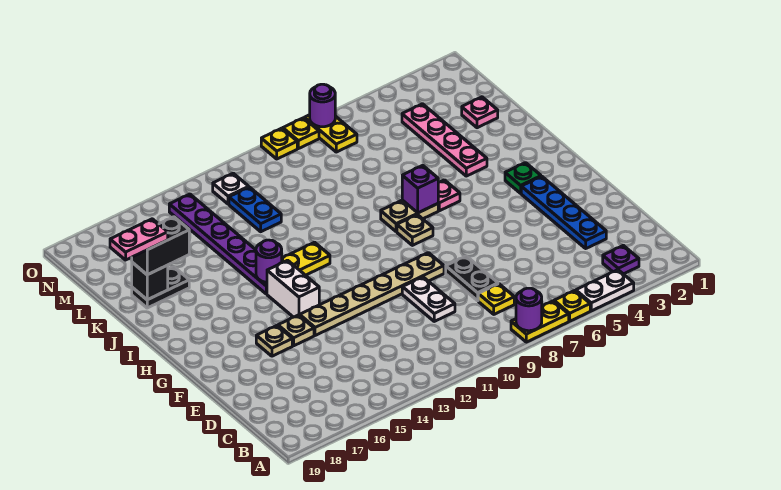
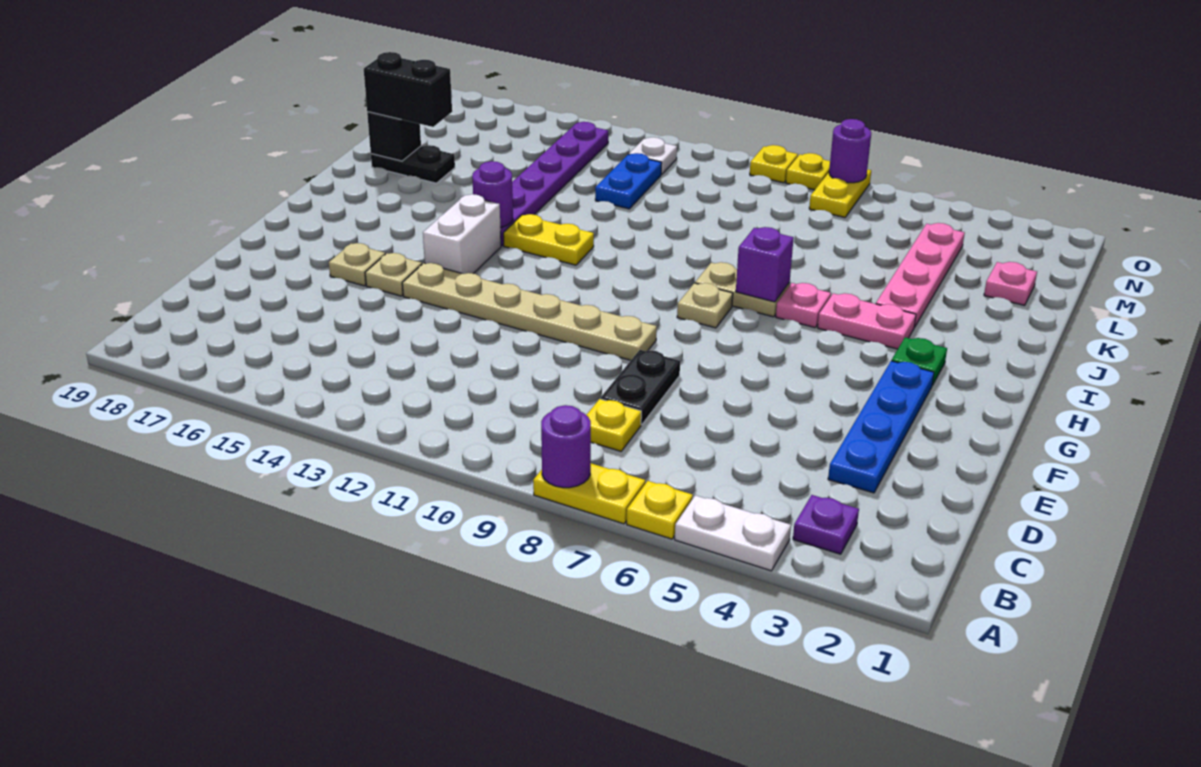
white plate D10:E10 level 1 -> none
pink plate K18:K19 level 4 -> pink plate I4:I5 level 1

